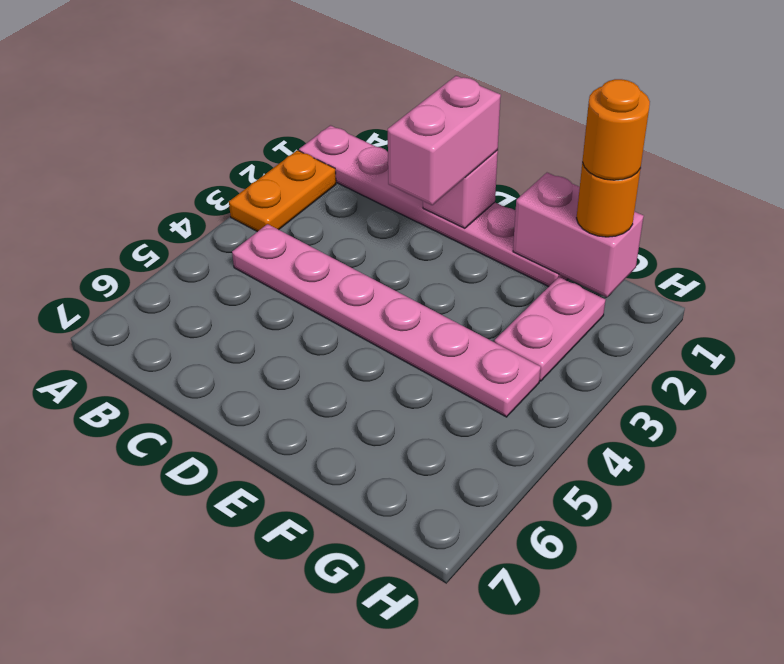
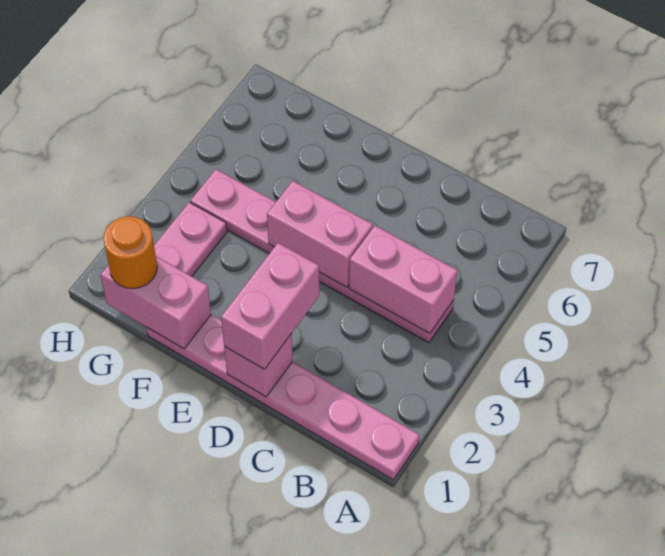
orange plate A2:A3 level 1 -> none
none -> pink brick B4:C4 level 2
none -> pink brick D4:E4 level 2
orange round brick G1 level 4 -> none

